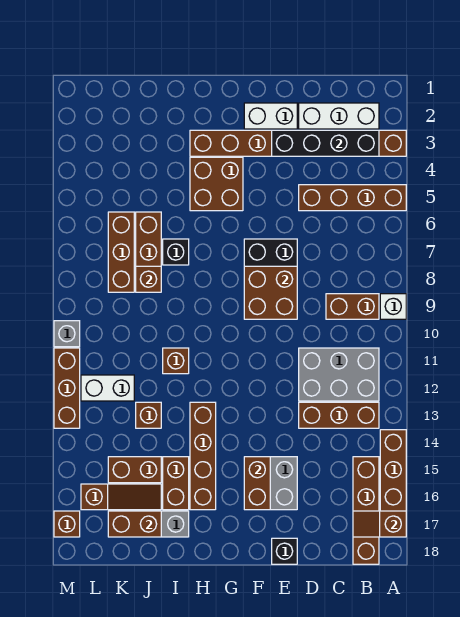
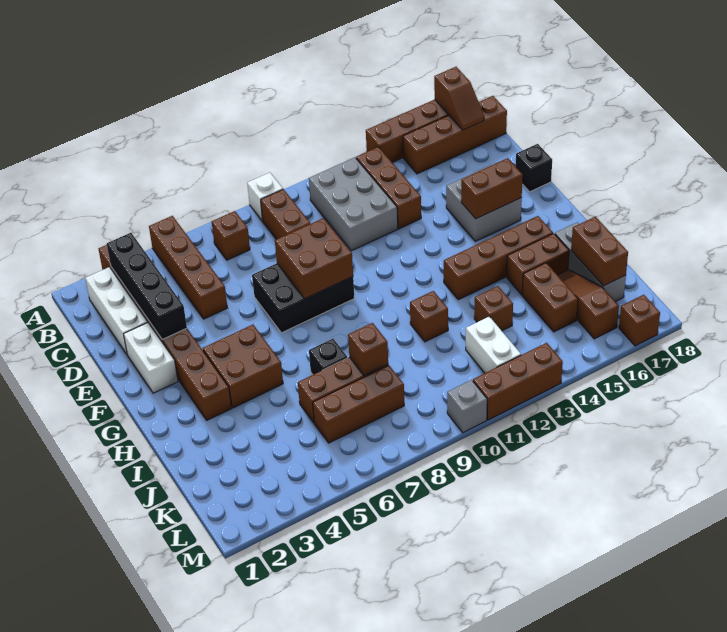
none -> brown brick B7 level 1

